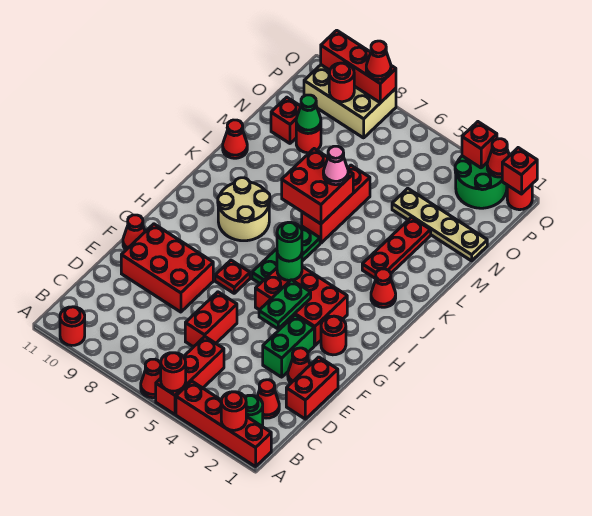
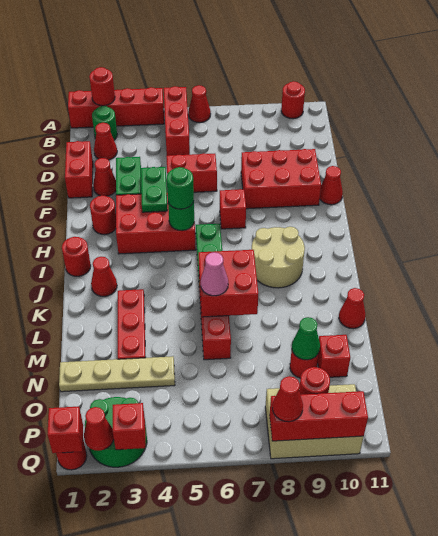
red round brick A5 level 2 -> red round brick I1 level 1
red brick D6:E6 level 1 -> red brick E5:E6 level 1
red plate G7 level 1 -> red brick G7 level 1

